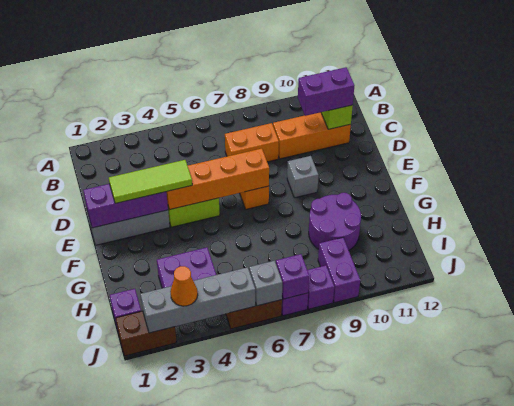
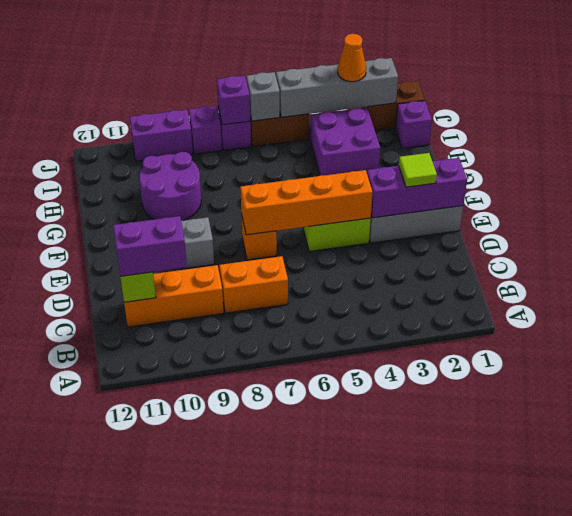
lime tile E2:E4 level 3 -> lime tile E2 level 3
purple brick I9:J9 level 1 -> purple brick J9:J10 level 1

